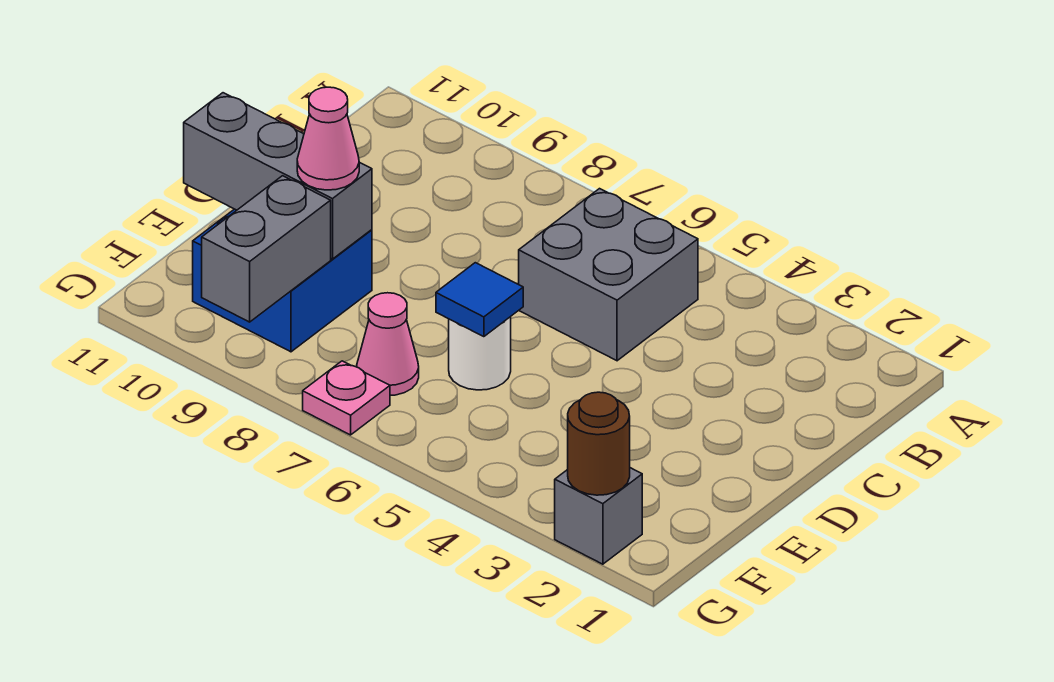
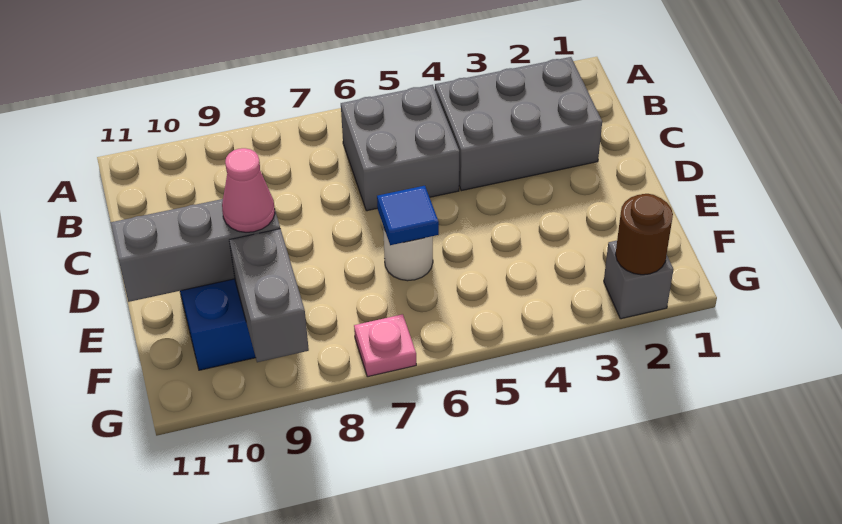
none -> grey brick B2:C4 level 1
pink cone F7 level 1 -> none

